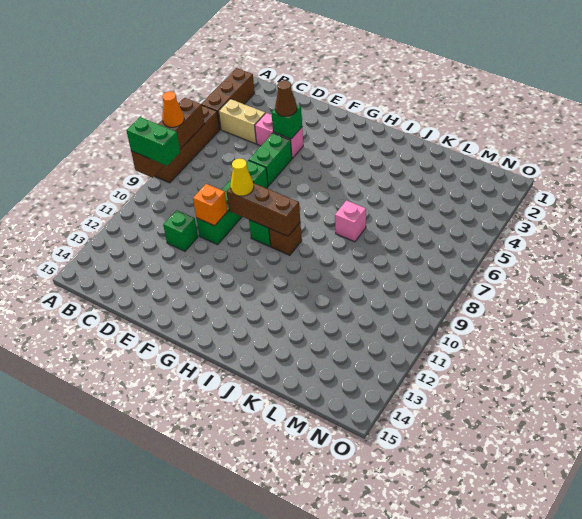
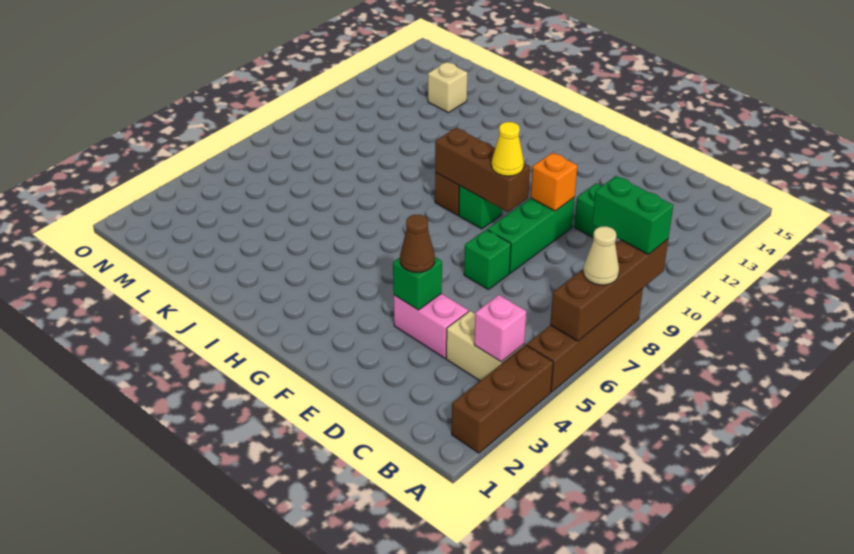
orange cone A7 level 3 -> tan cone A7 level 3
green brick E5:E6 level 1 -> none
pink brick J7 level 1 -> pink brick B4 level 2
none -> tan brick L13 level 1

